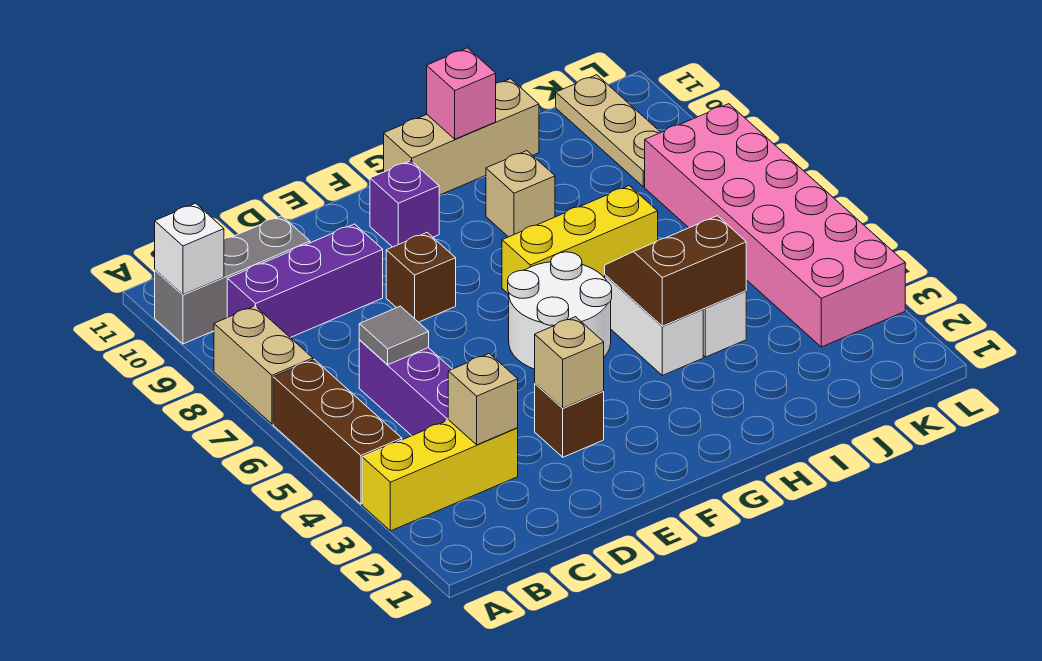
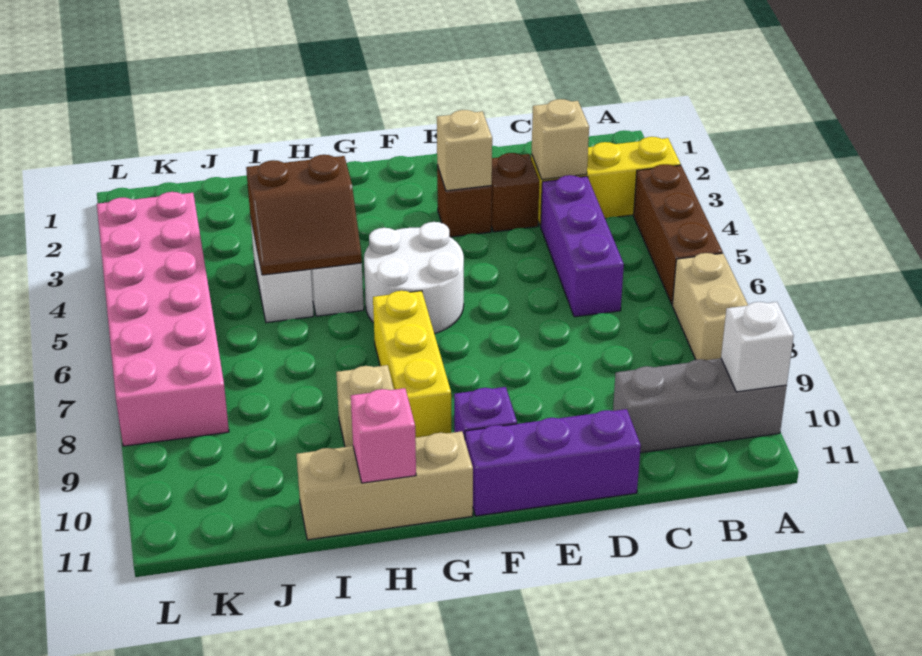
purple brick B9:D9 level 1 -> purple brick D11:F11 level 1
grey tile C6 level 2 -> none
brown brick E8 level 1 -> brown brick D3 level 1
yellow brick G7:I7 level 1 -> yellow brick G7:G9 level 1
tan plate K9:K11 level 1 -> none

